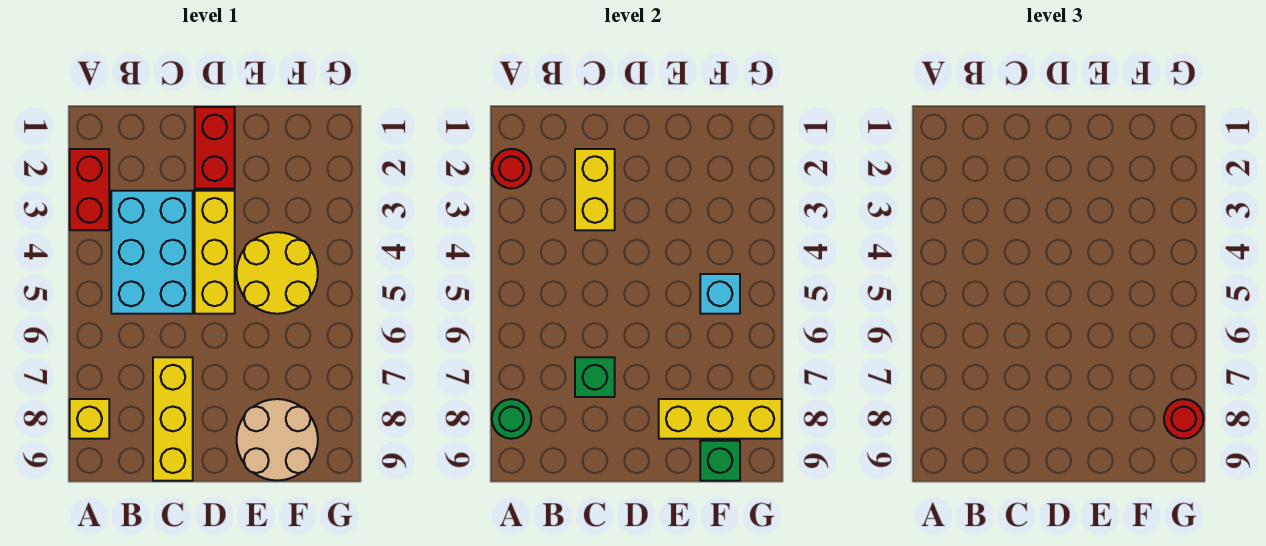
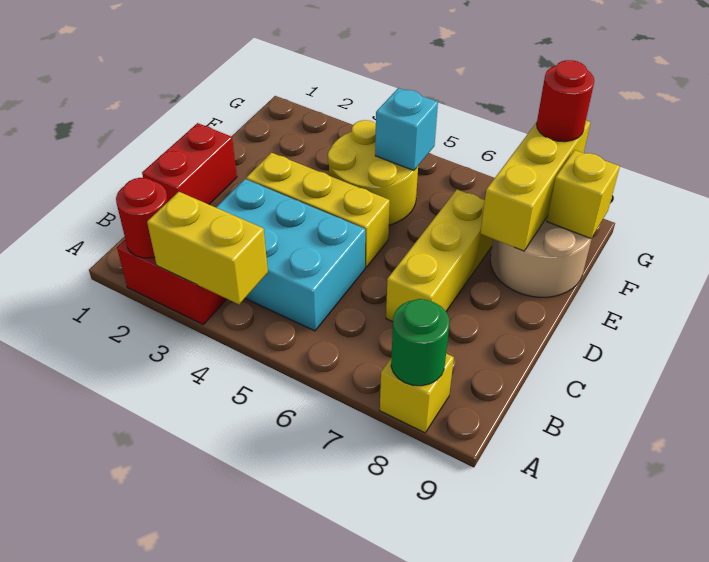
yellow brick C2:C3 level 2 -> yellow brick A3:A4 level 2
yellow brick C7:C9 level 1 -> yellow brick C7:E7 level 1
green brick C7 level 2 -> none
red brick D1:D2 level 1 -> red brick C1:D1 level 1
green brick F9 level 2 -> yellow brick F9 level 2

